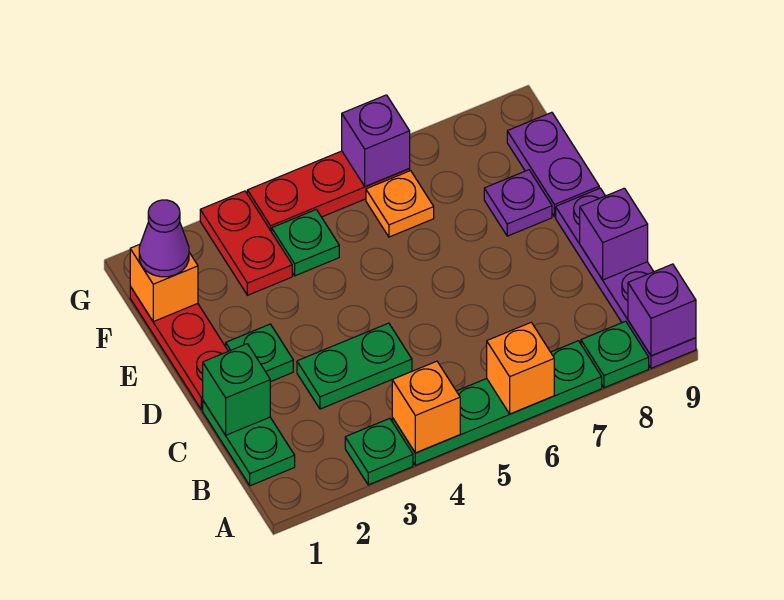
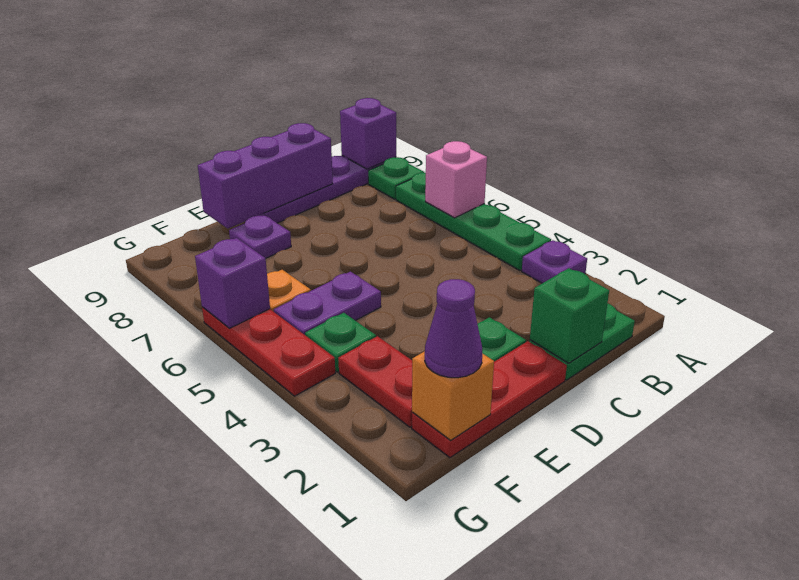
green plate A3 level 1 -> purple plate A3 level 1
orange brick A4 level 2 -> none
orange brick A6 level 2 -> pink brick A6 level 2
green plate C3:C4 level 1 -> none
purple brick C9 level 2 -> purple brick C9:E9 level 2
purple plate E9:F9 level 1 -> purple plate E5:F5 level 1
red plate F3:G3 level 1 -> red plate F2:F3 level 1

